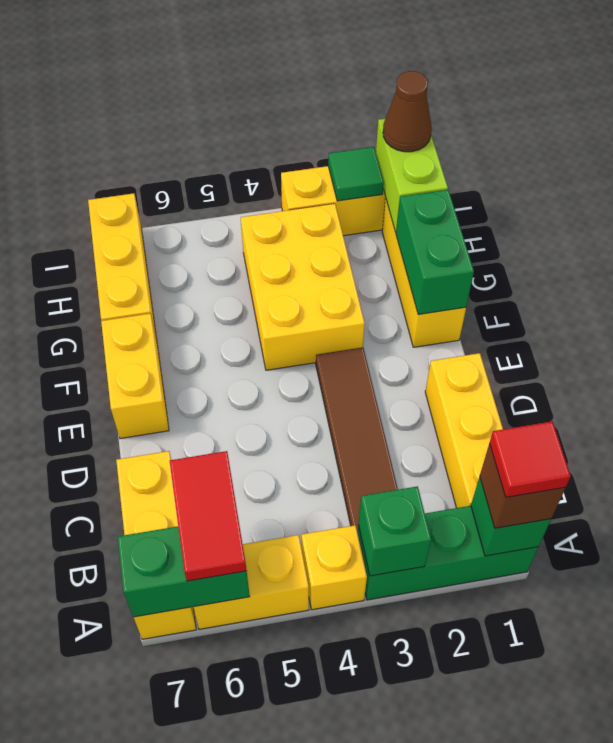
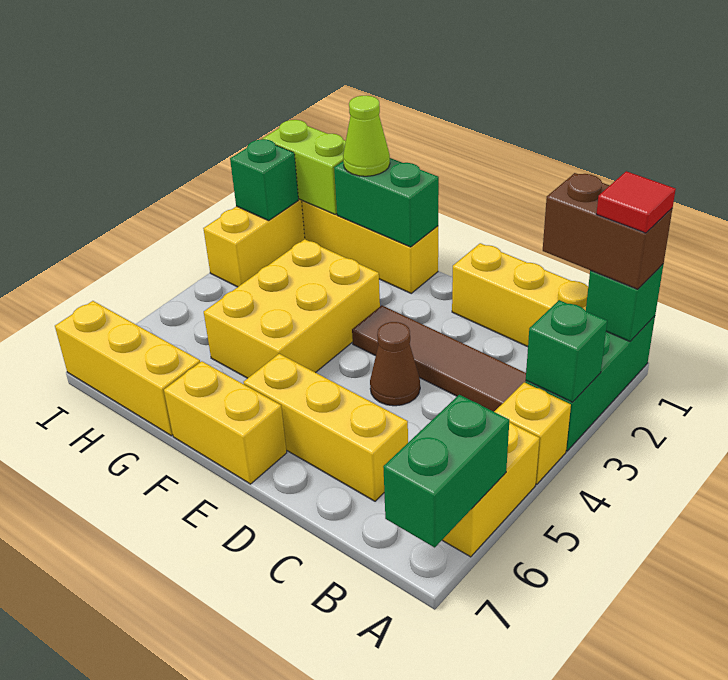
brown brick A1 level 3 -> brown brick A1:B1 level 3
red tile A6:B6 level 3 -> none
yellow brick A7:C7 level 1 -> yellow brick C6:E6 level 1
yellow brick F3:H4 level 1 -> yellow brick F3:G5 level 1
none -> lime cone G1 level 3
brown cone I1 level 3 -> brown cone D4 level 1
green tile I2 level 2 -> green brick I2 level 2

